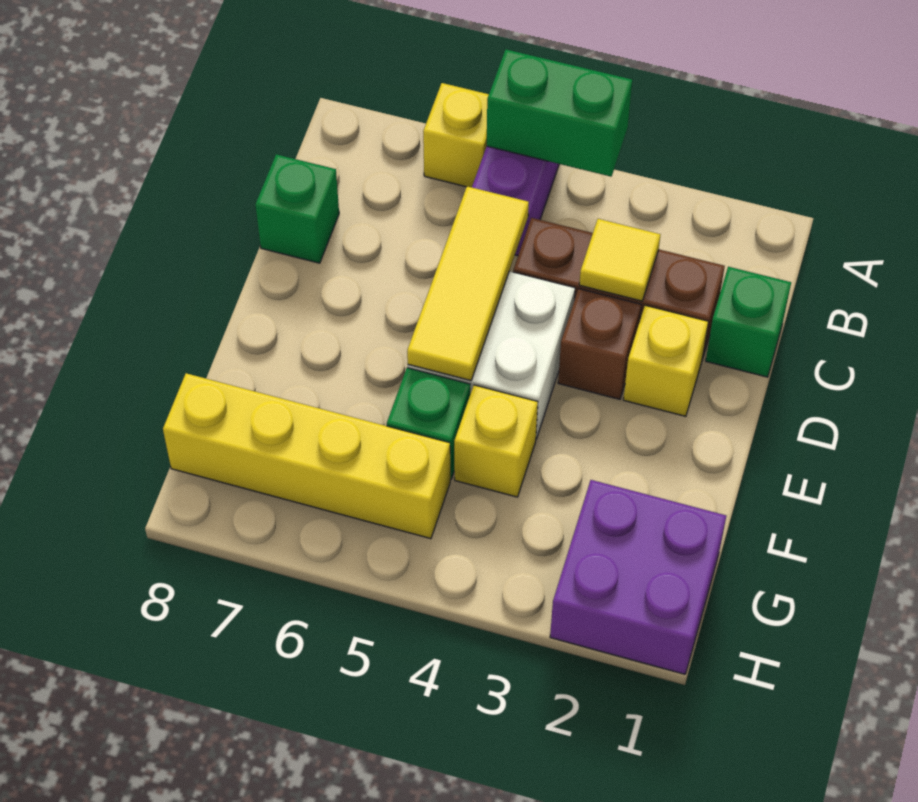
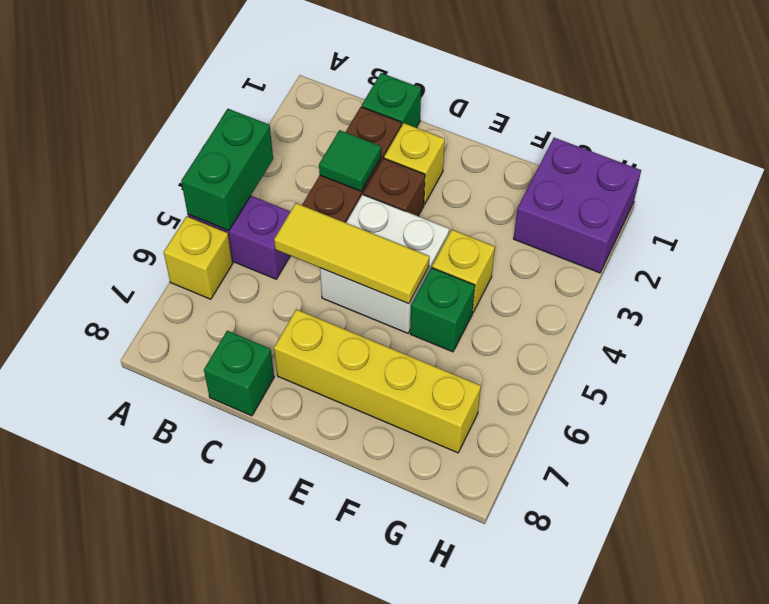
yellow tile C3 level 2 -> green tile C3 level 2
yellow brick G5:G8 level 1 -> yellow brick D7:G7 level 1

